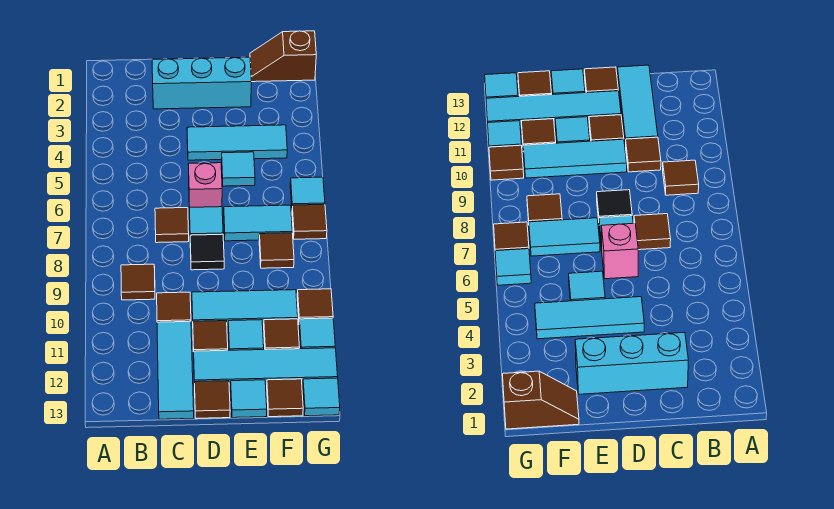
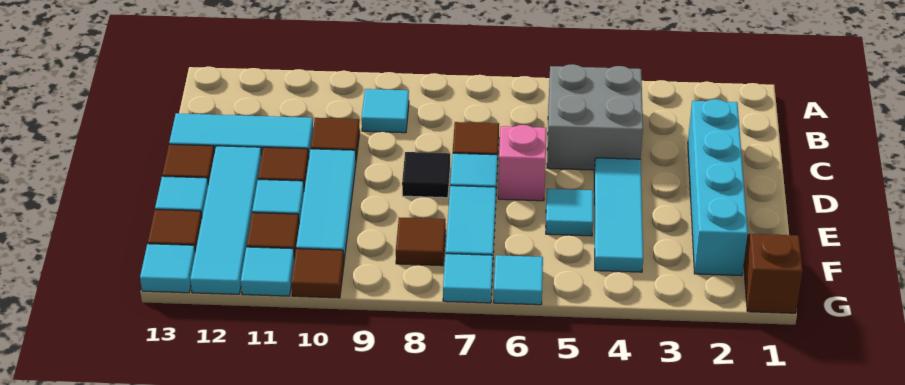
none -> grey brick B4:C5 level 1
brown tile B9 level 1 -> cyan tile B9 level 1
cyan brick C2:E2 level 1 -> cyan brick C2:F2 level 1
brown tile G7 level 1 -> cyan tile G7 level 1

